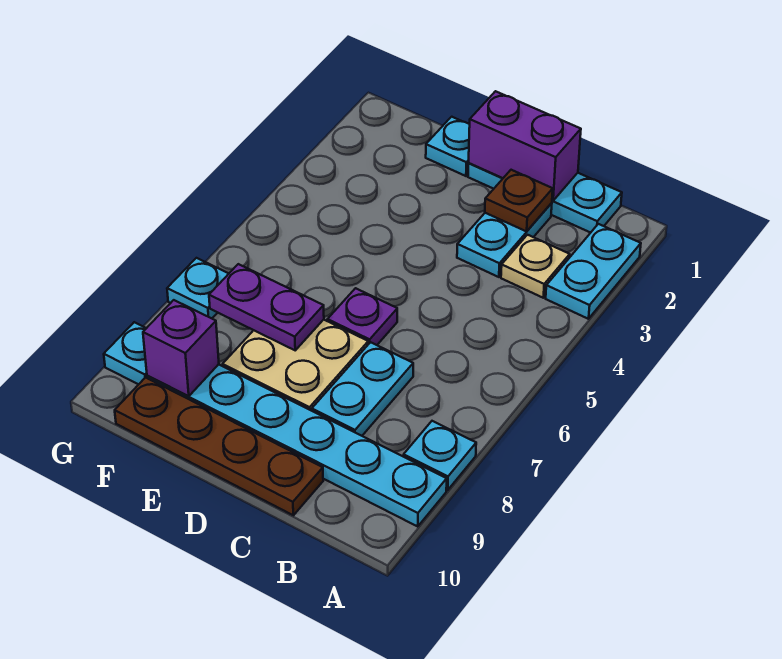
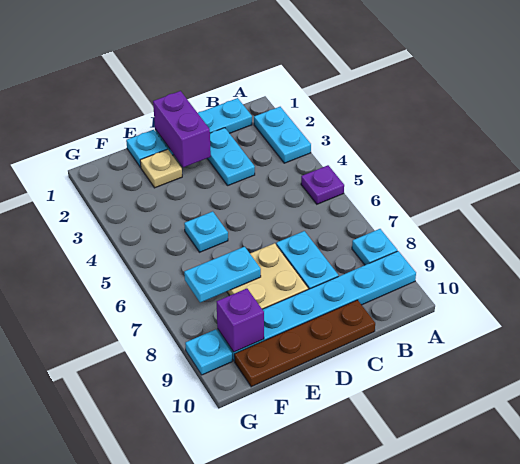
tan plate B3 level 1 -> tan plate E2 level 1
purple brick C1:D1 level 2 -> purple brick D1:D2 level 2
brown plate C2 level 2 -> none
purple plate D6 level 1 -> purple plate A5 level 1
purple plate E7:F7 level 2 -> cyan plate E7:F7 level 2
cyan plate G7 level 1 -> cyan plate E5 level 1

